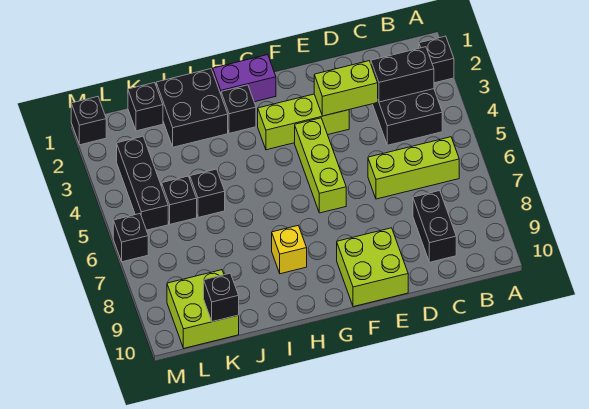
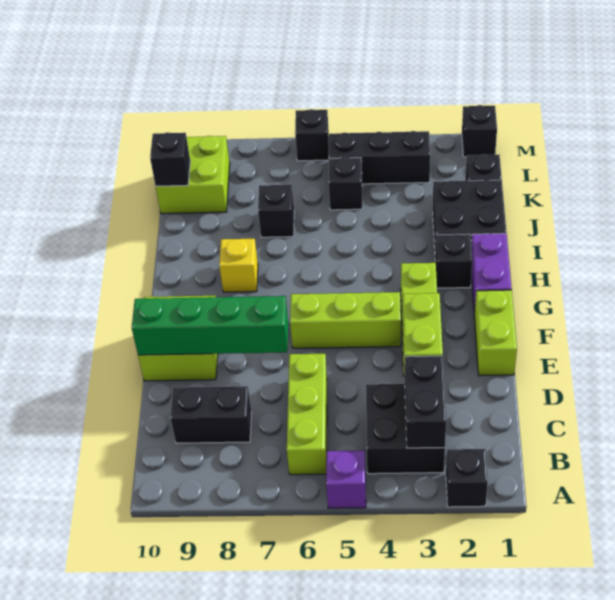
none -> purple brick A5 level 1
none -> lime brick E1:F1 level 1
none -> green brick E7:E10 level 2
black brick J5 level 1 -> black brick J7 level 1

